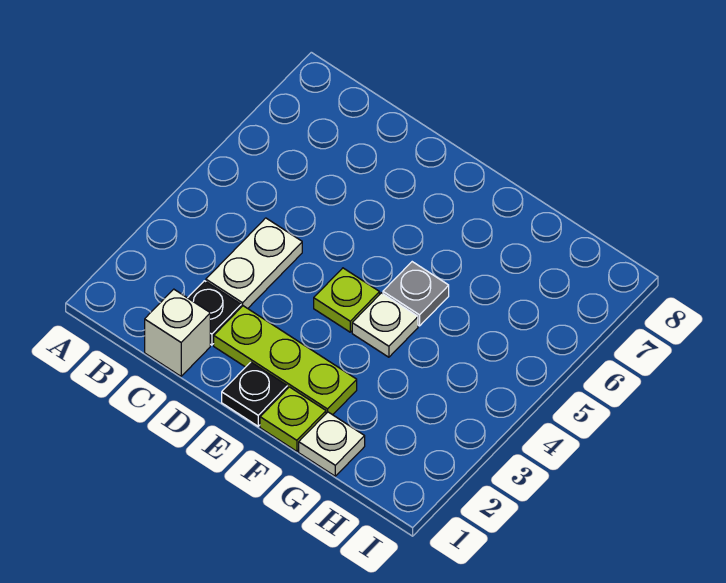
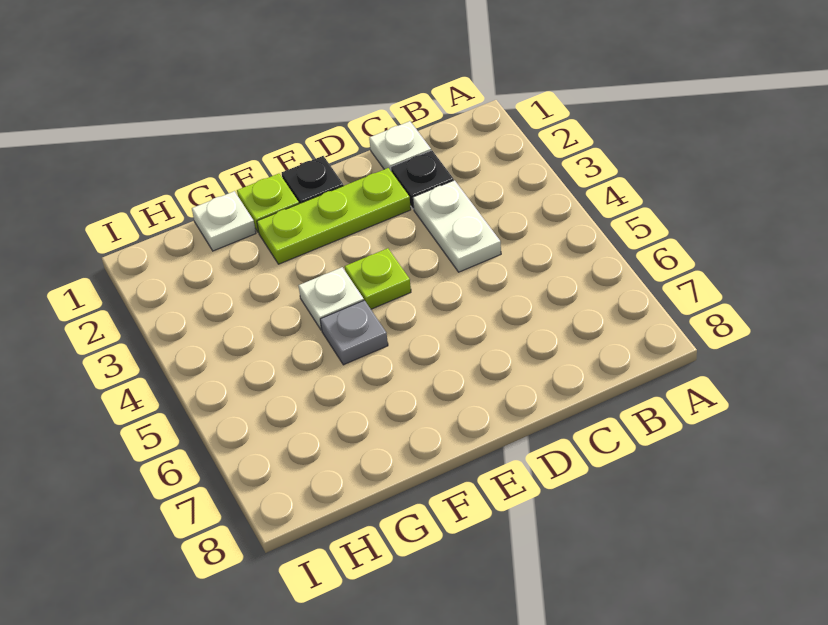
white brick C1 level 1 -> white plate C1 level 1

